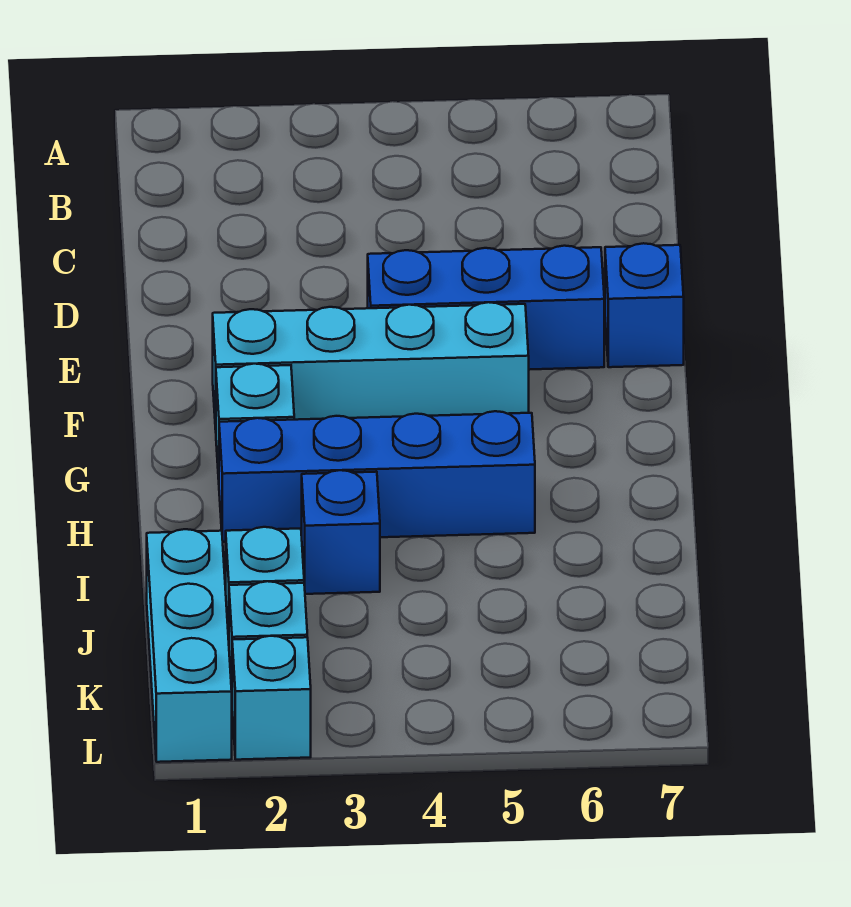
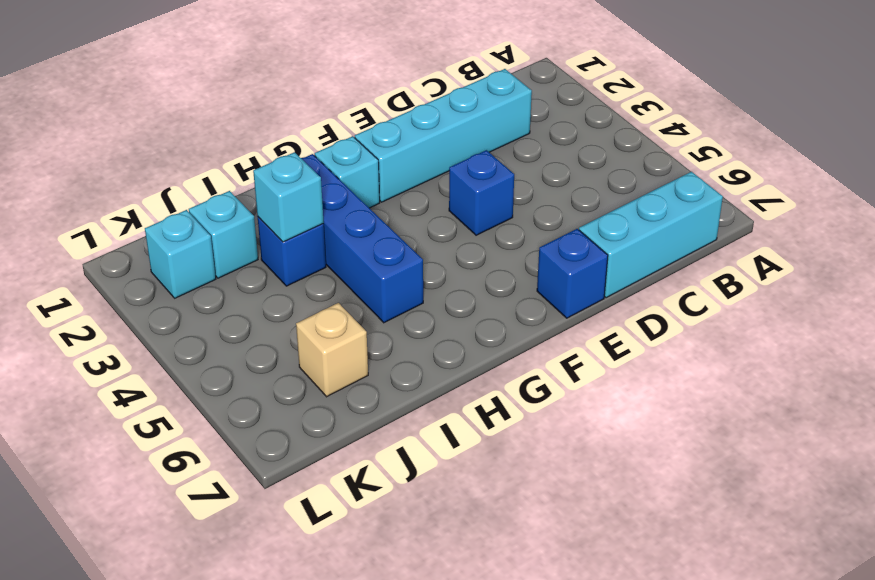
blue brick E4:E6 level 1 -> blue brick E4 level 1
cyan brick F2:F5 level 1 -> cyan brick C2:F2 level 1
cyan brick J1:L1 level 1 -> cyan brick B7:D7 level 1
none -> tan brick J6 level 1
cyan brick L2 level 1 -> cyan brick I3 level 2

